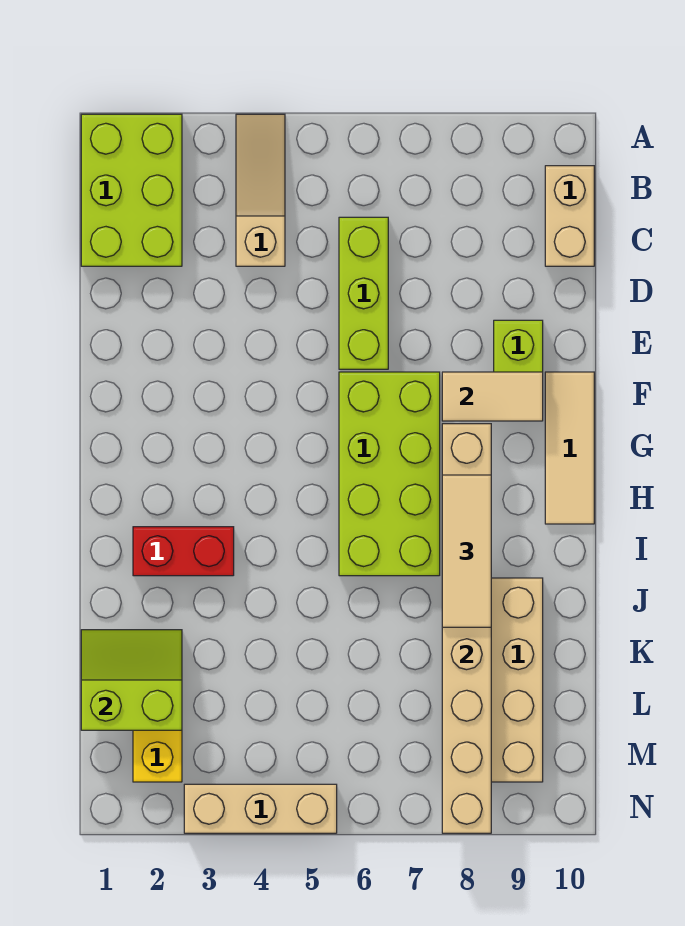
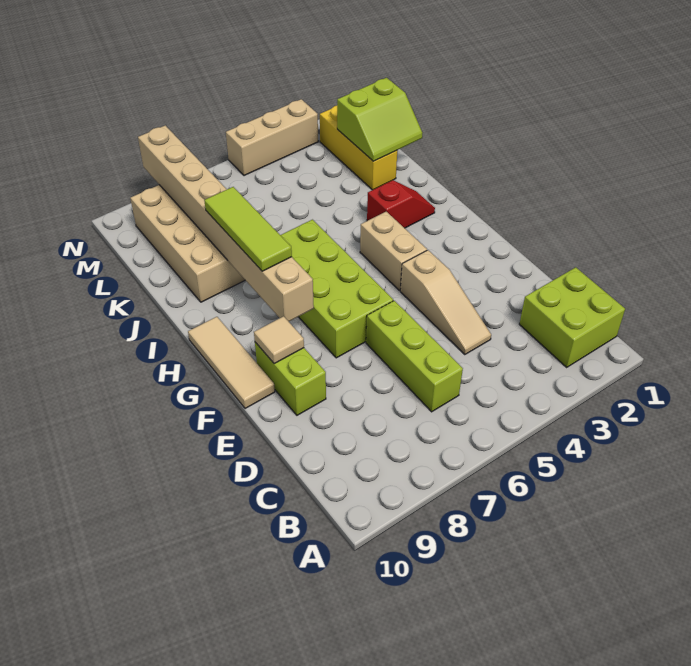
lime brick A1:C2 level 1 -> lime brick B1:C2 level 1
tan slope A4:C4 level 1 top C -> tan slope D4:F4 level 1 top F
tan brick B10:C10 level 1 -> tan brick G4:H4 level 1
tan tile F8:F9 level 2 -> tan tile F9 level 2
tan tile H8:J8 level 3 -> lime tile H8:J8 level 3
red brick I2:I3 level 1 -> red slope I2:I3 level 1 top 3

